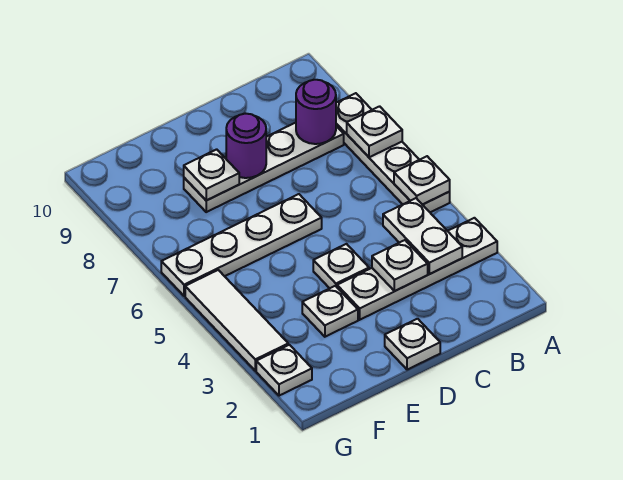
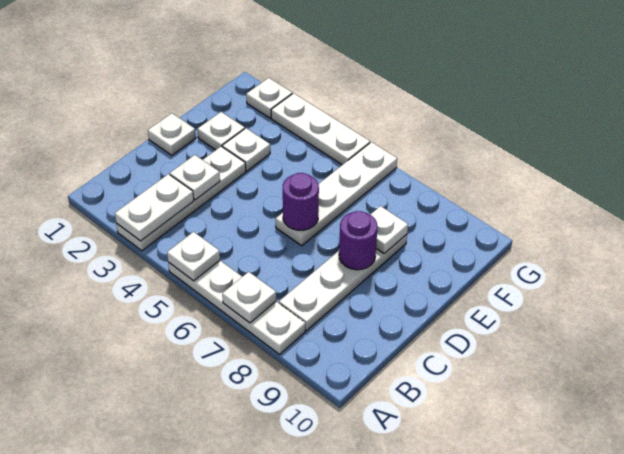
white plate B3:B4 level 2 -> white plate A3:B3 level 2
purple round brick B8 level 2 -> purple round brick D6 level 2
white plate D4 level 1 -> white plate E2 level 1
white tile G3:G5 level 1 -> white plate G3:G5 level 1

